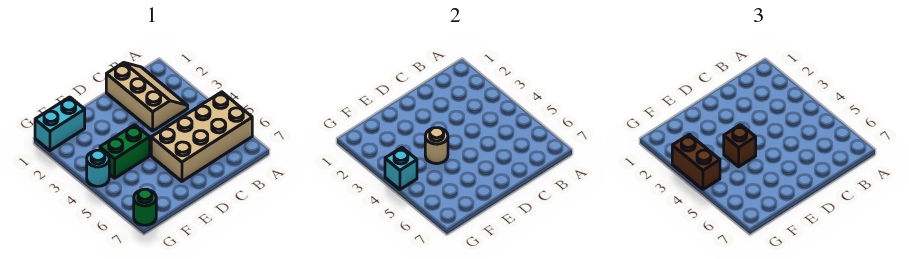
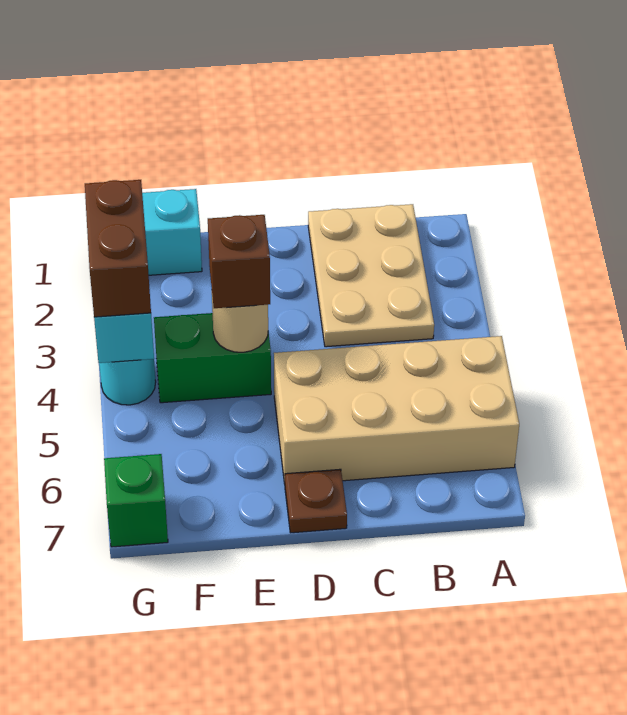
tan slope B1:C3 level 1 top C -> tan plate B1:C3 level 1
none -> brown plate D7 level 1
green round brick G7 level 1 -> green brick G7 level 1

